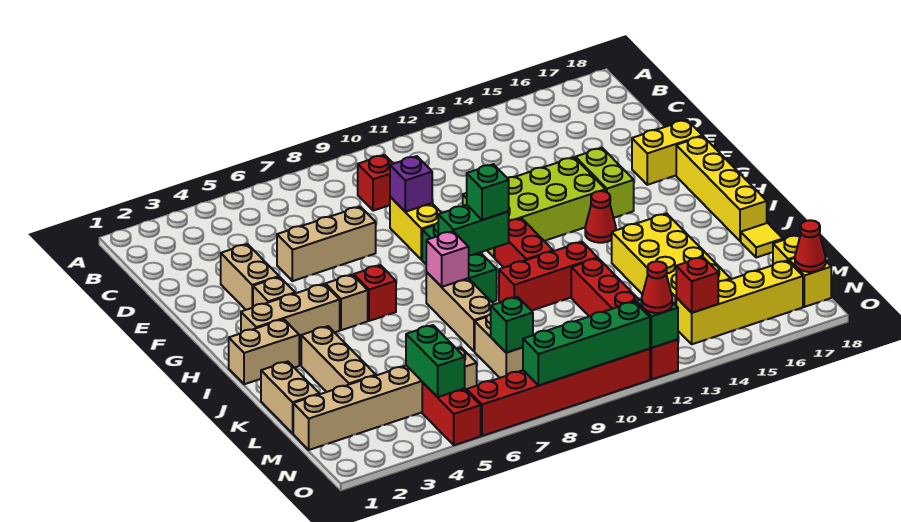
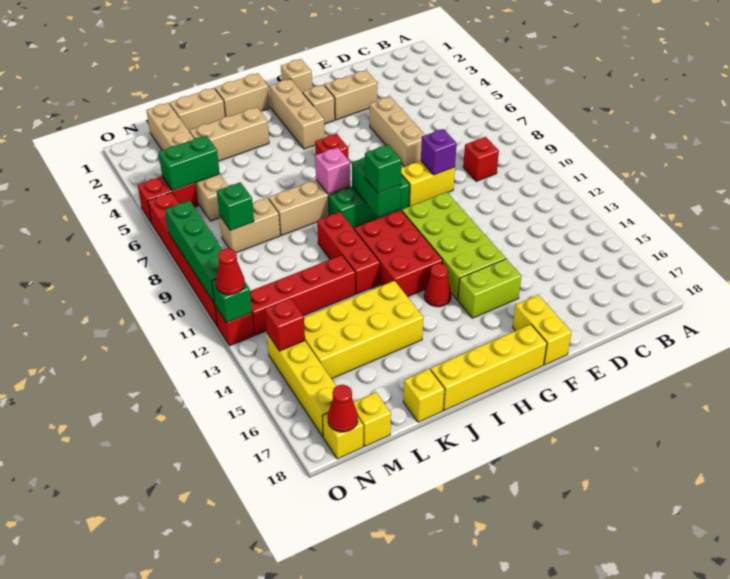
tan brick H5 level 1 -> tan brick G1 level 1
red brick H11:I11 level 1 -> red brick H11:I13 level 1
tan brick I1:I2 level 1 -> tan brick I1:J1 level 1
yellow tile K18 level 1 -> yellow brick K18 level 1

